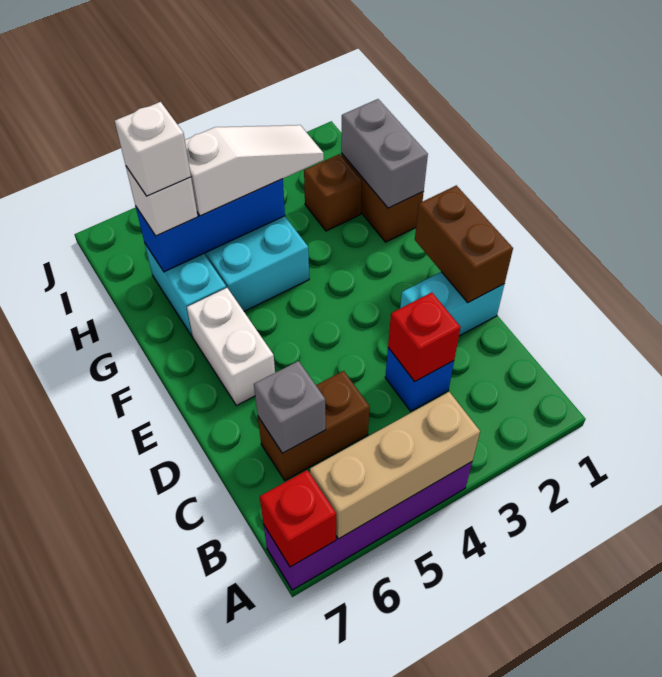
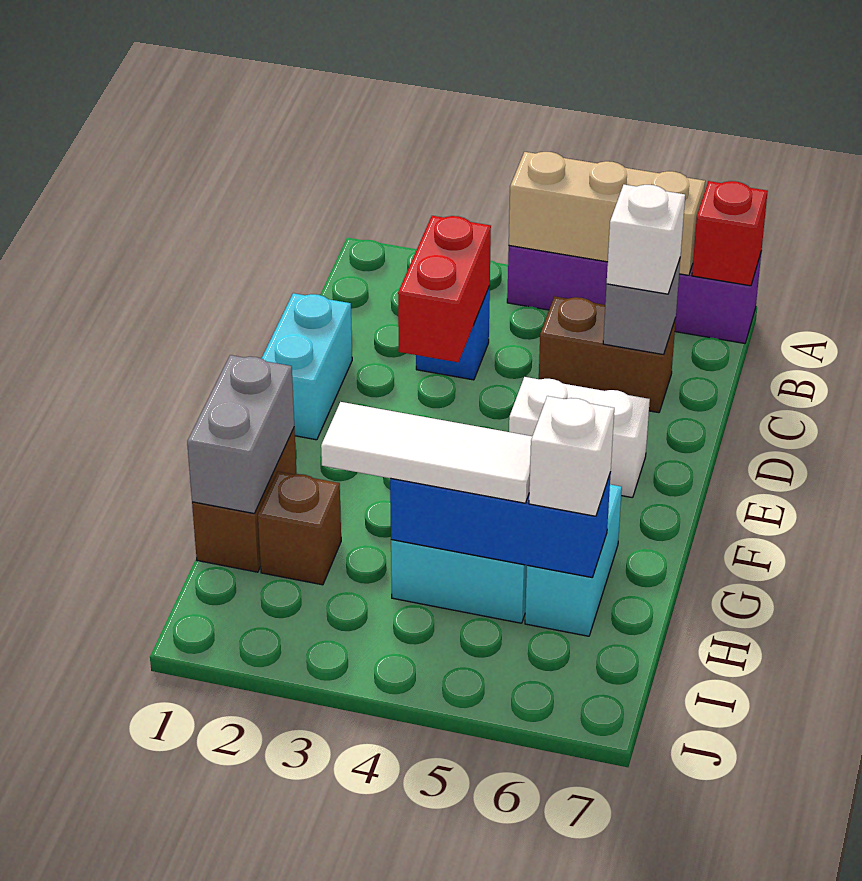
red brick C3 level 2 -> red brick C3:D3 level 2
cyan brick D1:D2 level 1 -> cyan brick D1:E1 level 1
brown brick D1:E1 level 2 -> none
white brick E6:F6 level 1 -> white brick E5:E6 level 1
white slope H3:H5 level 3 top 5 -> white tile H3:H5 level 3
white brick H6 level 4 -> white brick C6 level 3

